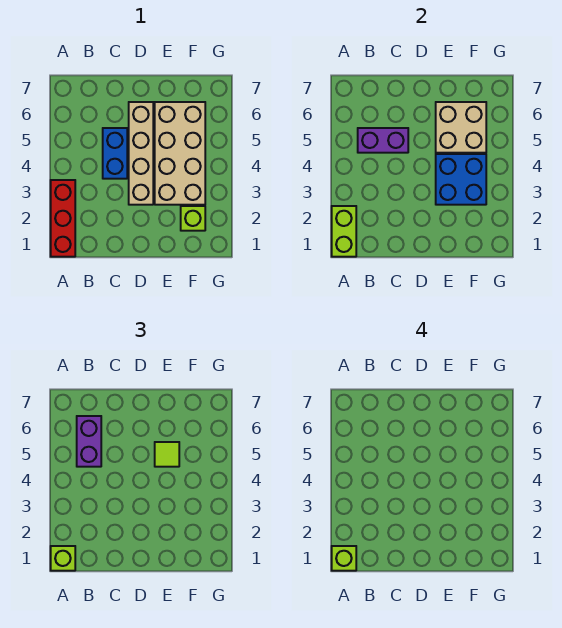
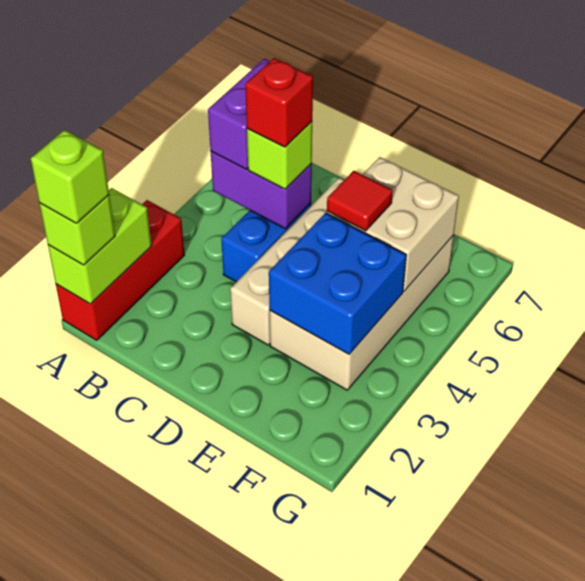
none -> red brick C5 level 4
lime tile E5 level 3 -> red tile E5 level 3
lime brick F2 level 1 -> lime brick C5 level 3

